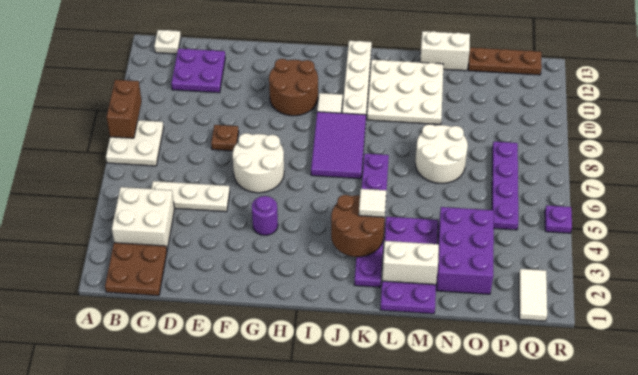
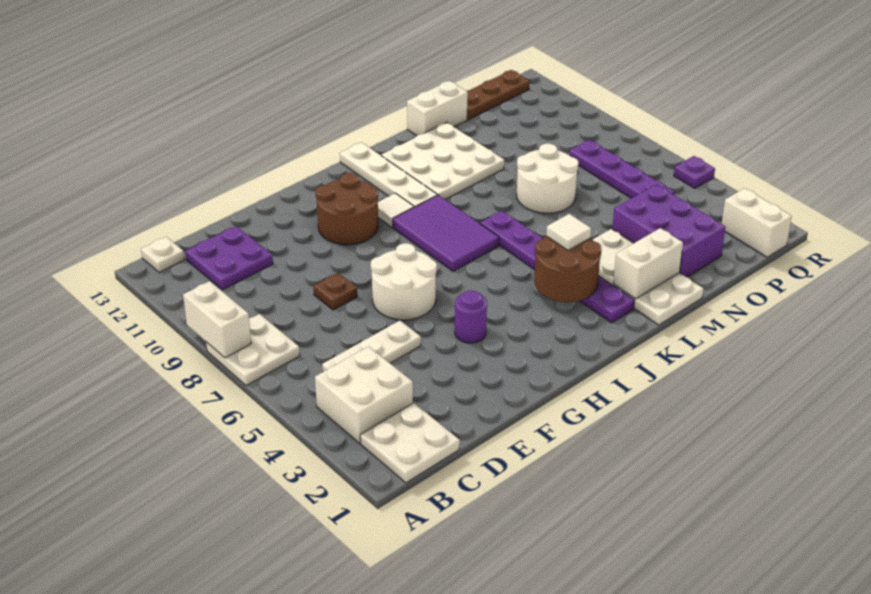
brown brick A8:A9 level 2 -> white brick A8:A9 level 2
brown plate B1:C2 level 1 -> white plate B1:C2 level 1
purple plate L1:M4 level 1 -> white plate L1:M4 level 1
white tile Q1:Q2 level 1 -> white brick Q1:Q2 level 1

